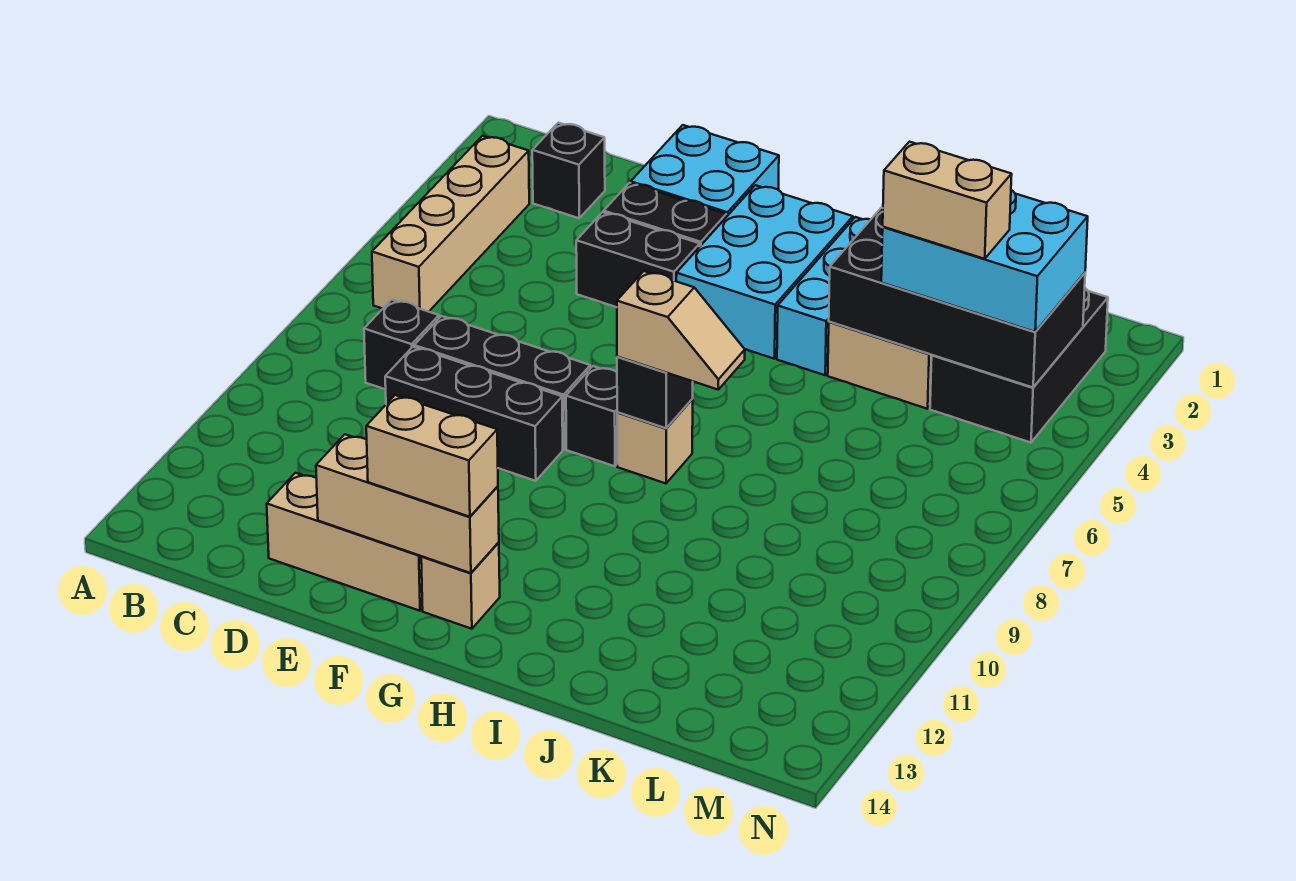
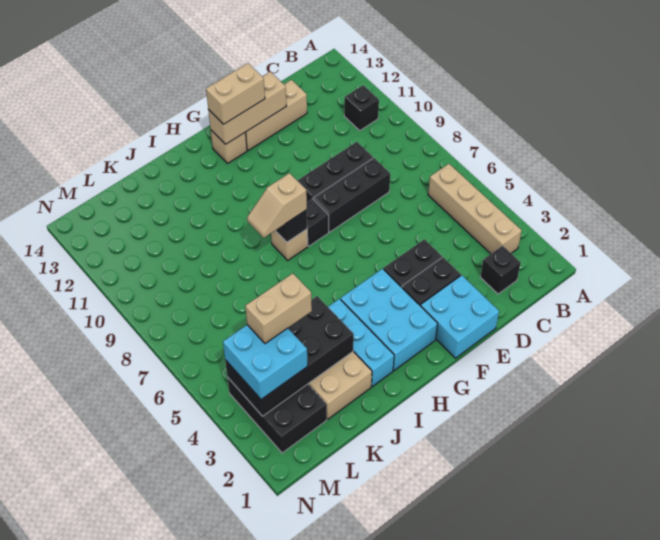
black brick C8 level 1 -> black brick B11 level 1
cyan brick K3:M4 level 3 -> cyan brick L3:M4 level 3

